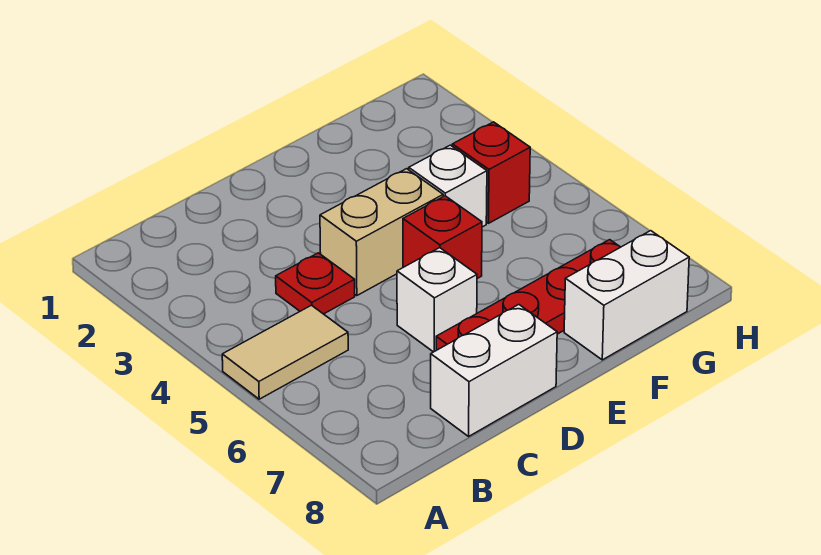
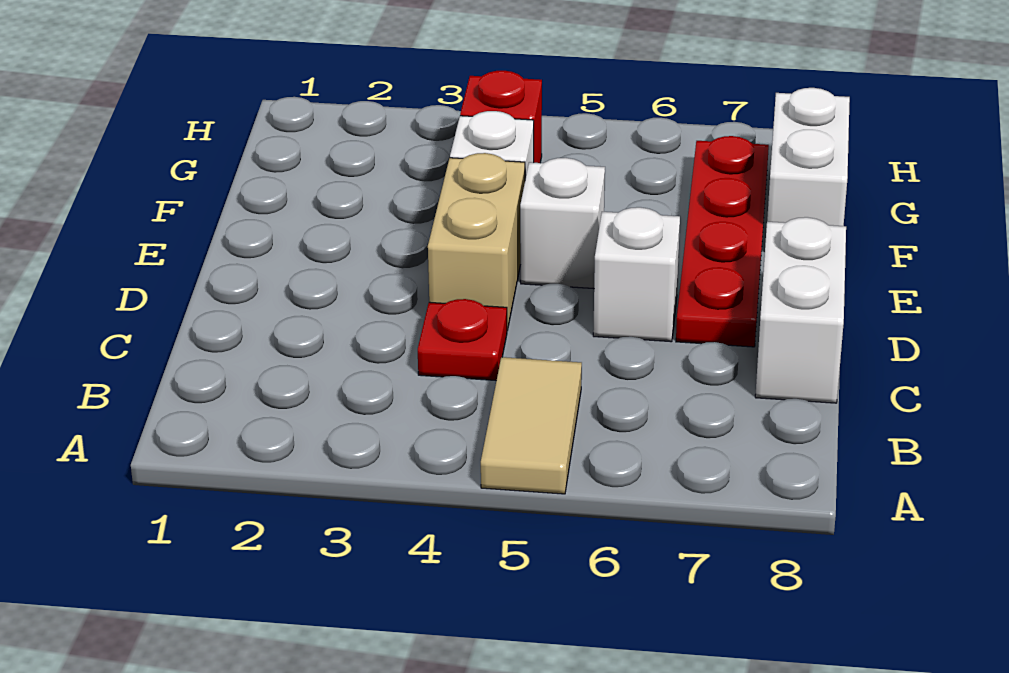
red brick E5 level 1 -> white brick E5 level 1

